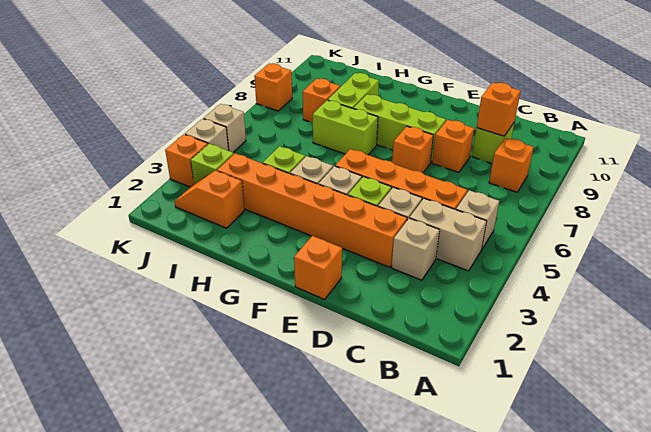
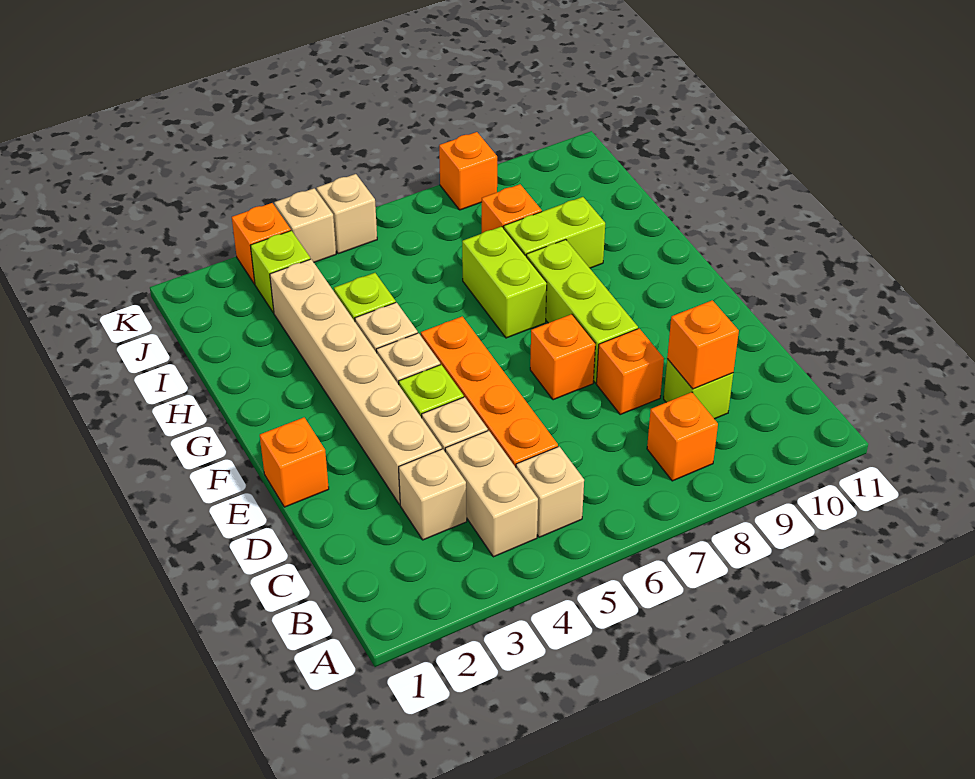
orange brick D3:I3 level 1 -> tan brick D3:I3 level 1
orange slope I2:J2 level 1 top I -> none

